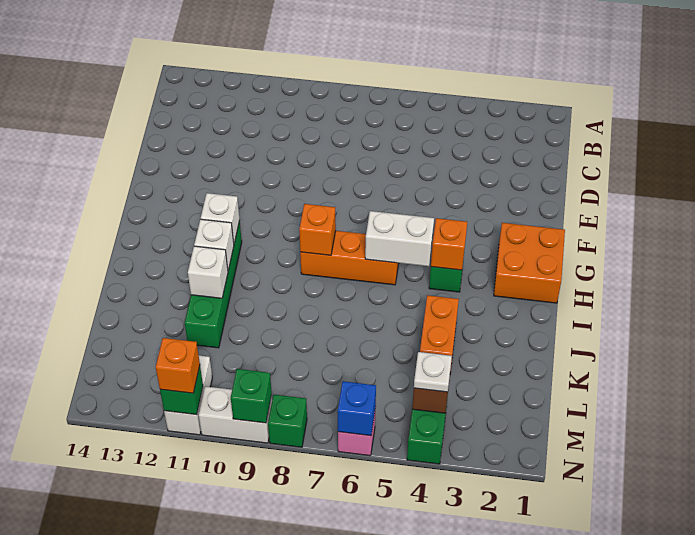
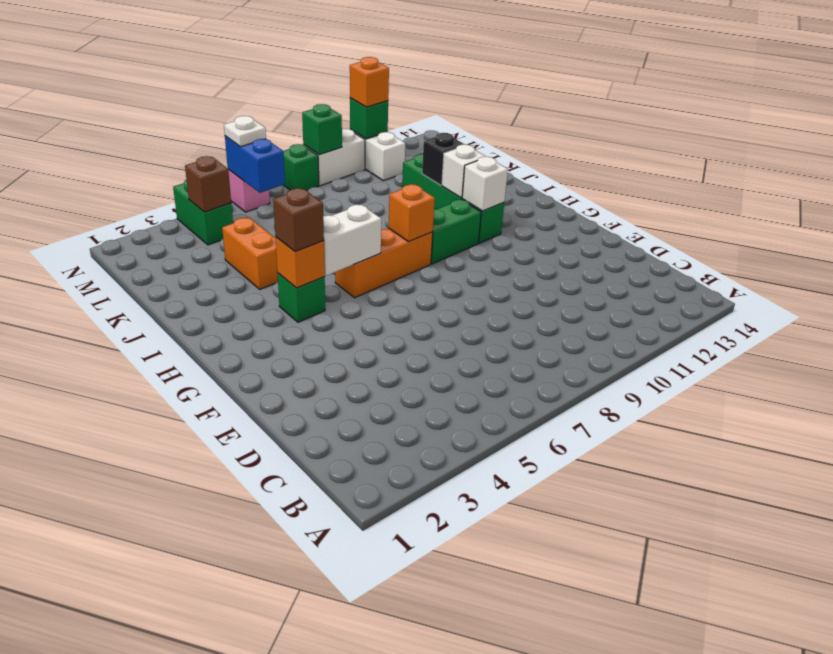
orange brick G1:H2 level 1 -> none
none -> brown brick H4 level 3
none -> green brick H9:H10 level 1
white brick J11 level 2 -> black brick J11 level 2
white plate M4 level 3 -> white plate N6 level 3
blue brick N6 level 2 -> blue brick M6:N6 level 2

